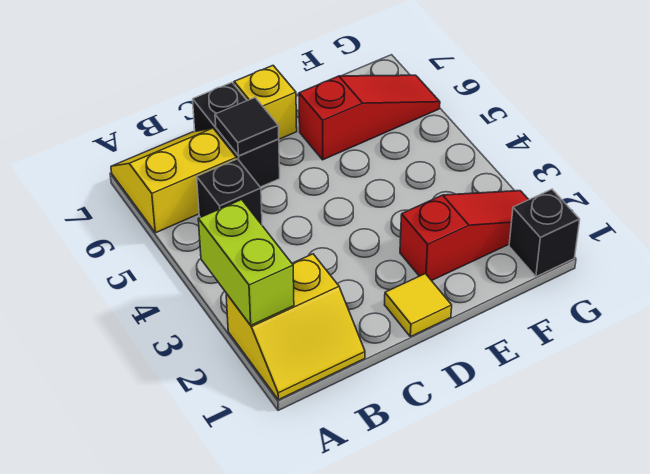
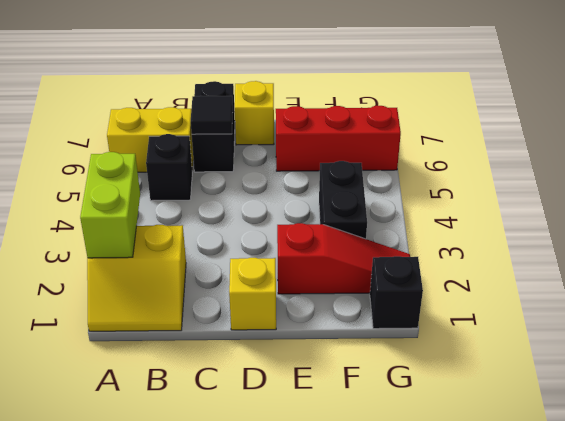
yellow tile D1 level 1 -> yellow brick D1 level 1
red slope E6:G6 level 1 top E -> red brick E6:G6 level 1
none -> black brick F3:F4 level 1

